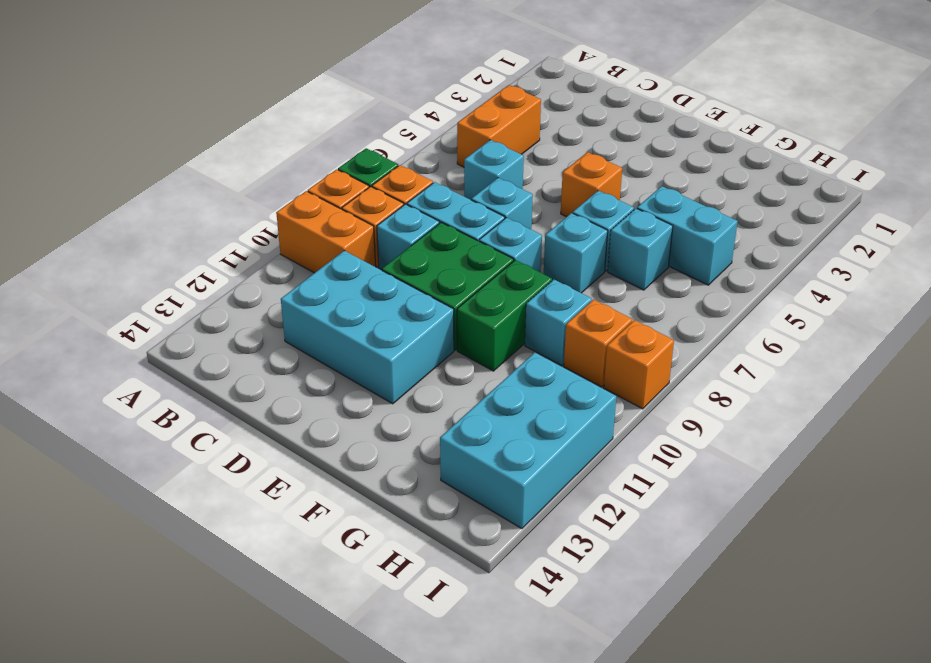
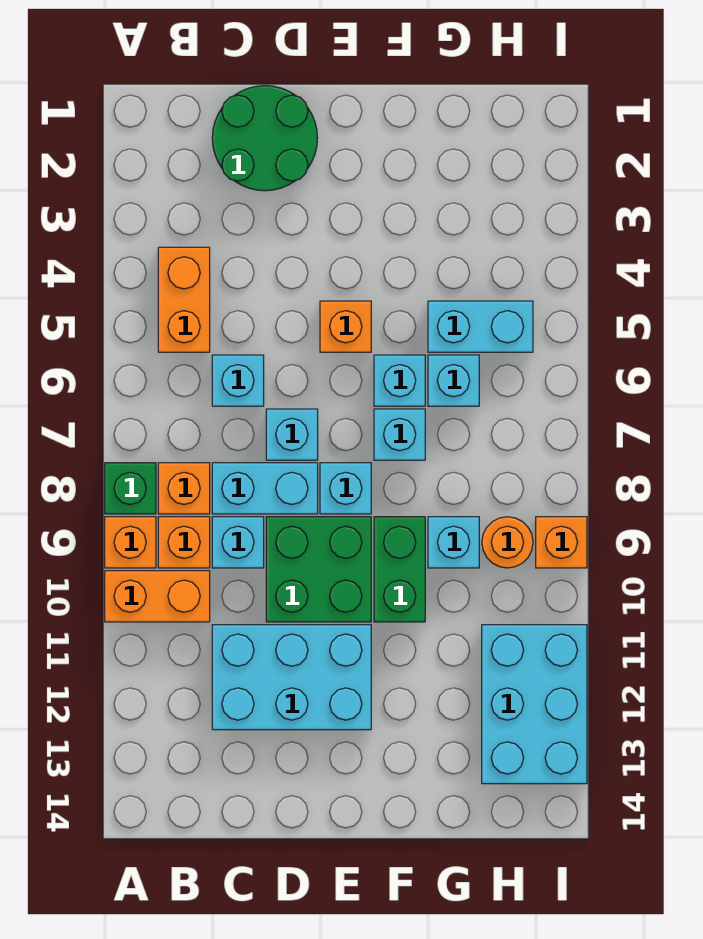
none -> green round brick C1:D2 level 1
orange brick H9 level 1 -> orange round brick H9 level 1

